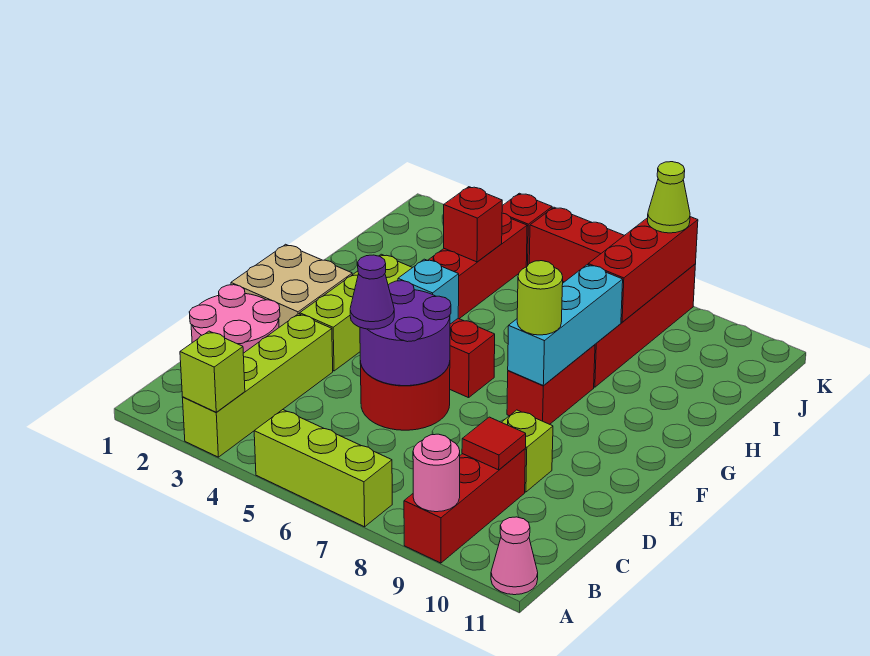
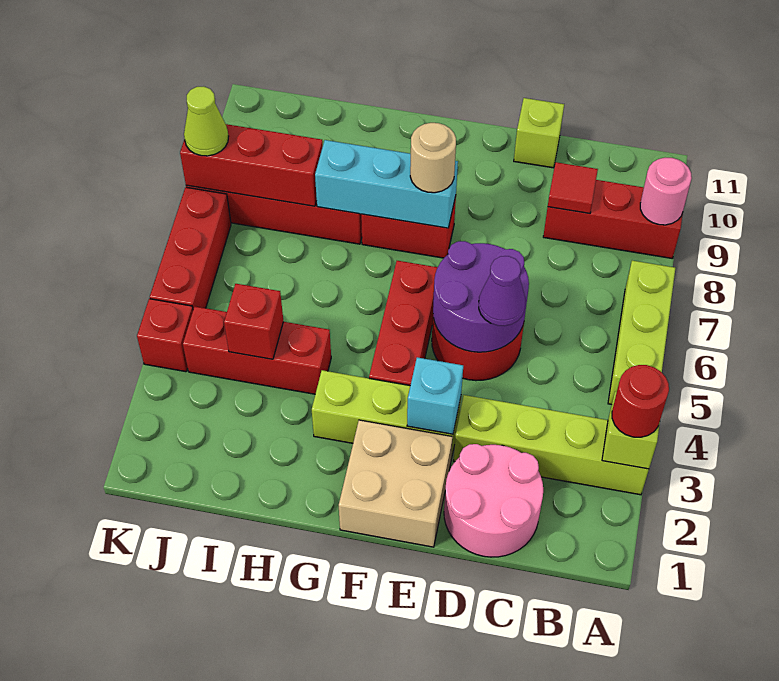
none -> red round brick A3 level 3
pink cone A11 level 1 -> none
lime brick D9 level 1 -> lime brick D11 level 1
cyan brick F5 level 2 -> cyan brick E3 level 2
lime round brick F8 level 3 -> tan round brick F8 level 3

